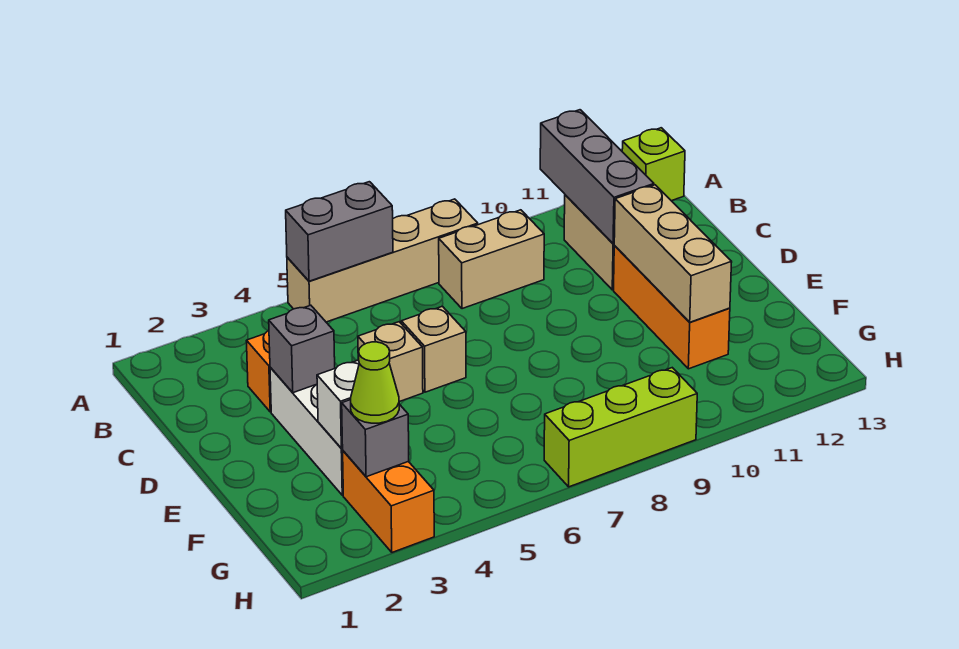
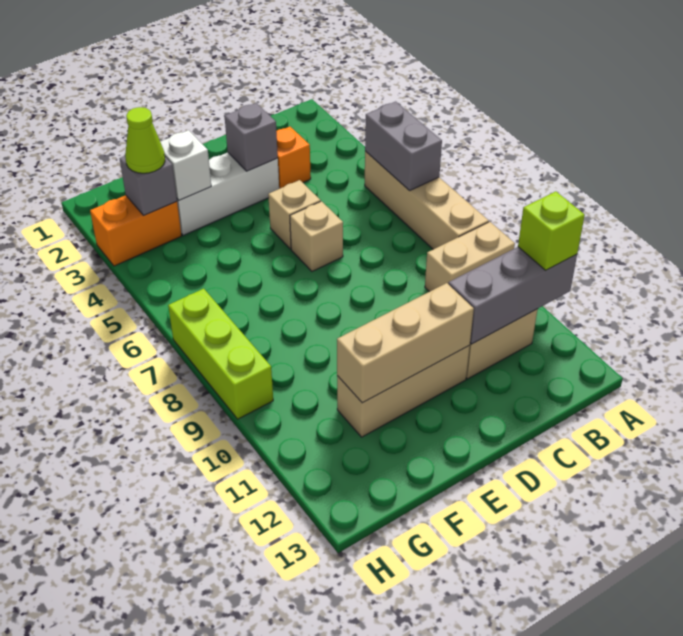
lime brick A13 level 1 -> lime brick A11 level 3
tan brick B8:B9 level 1 -> tan brick A9:B9 level 1
orange brick D11:F11 level 1 -> tan brick D11:F11 level 1

